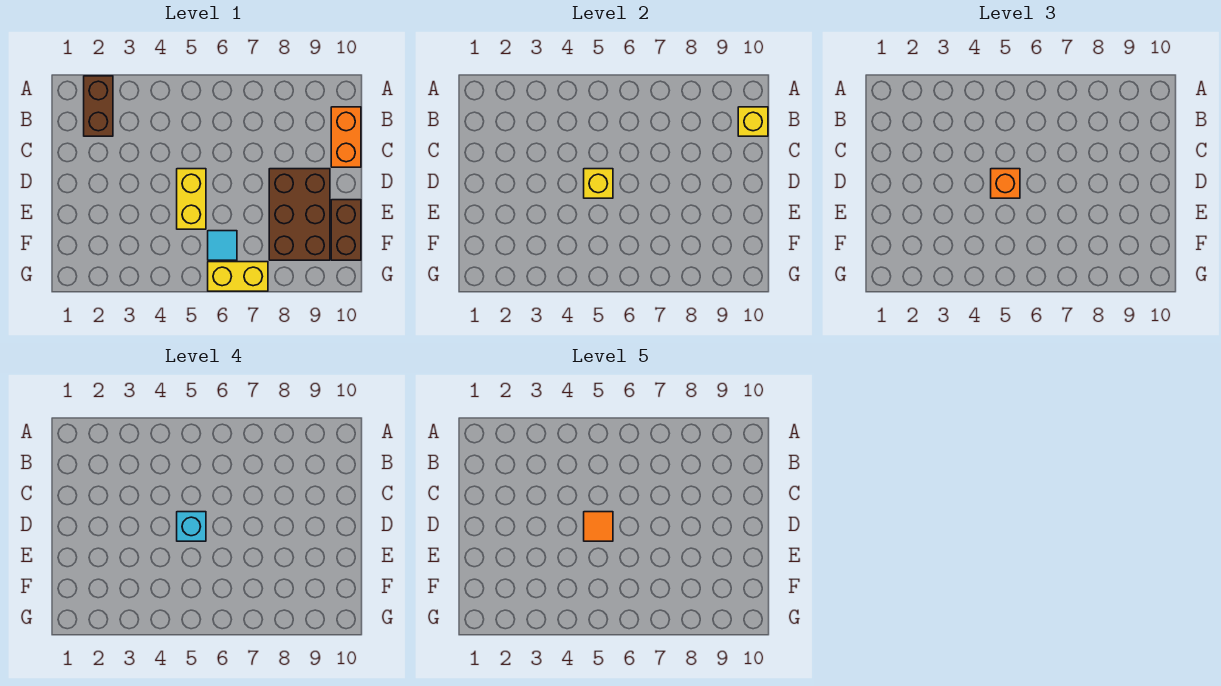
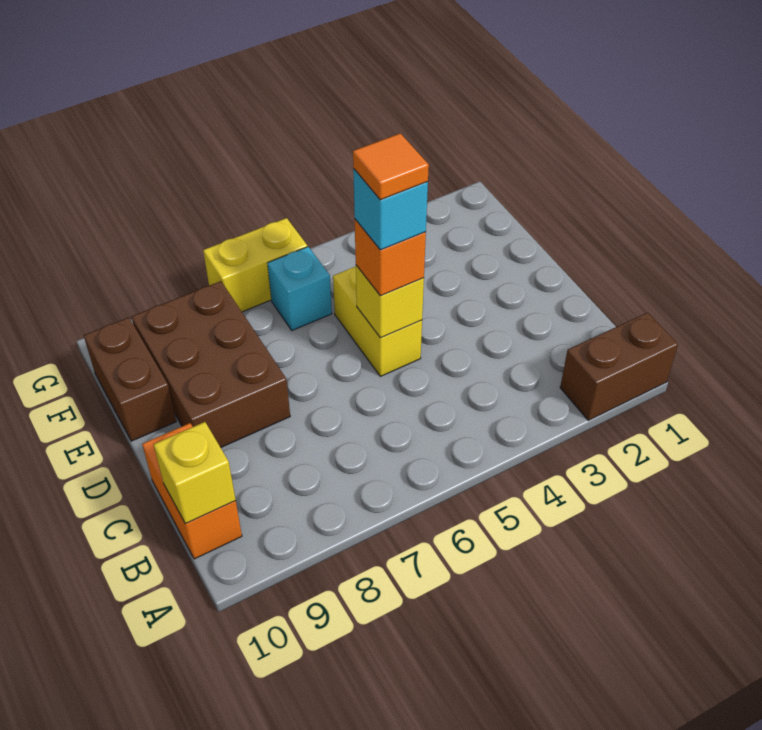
brown brick A2:B2 level 1 -> brown brick A1:A2 level 1
cyan tile F6 level 1 -> cyan brick F6 level 1

